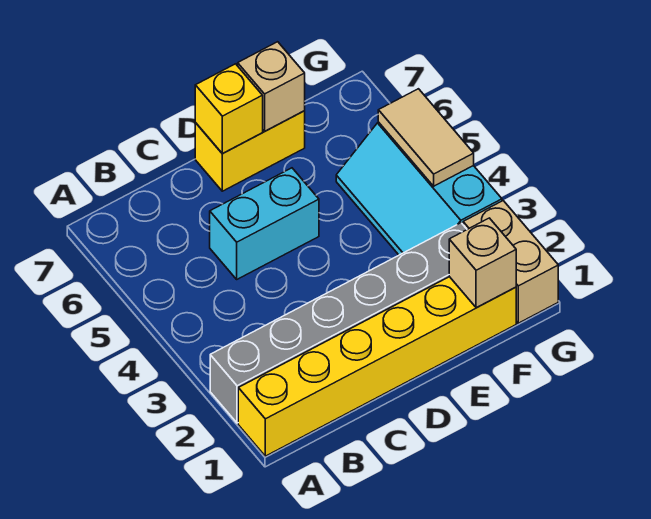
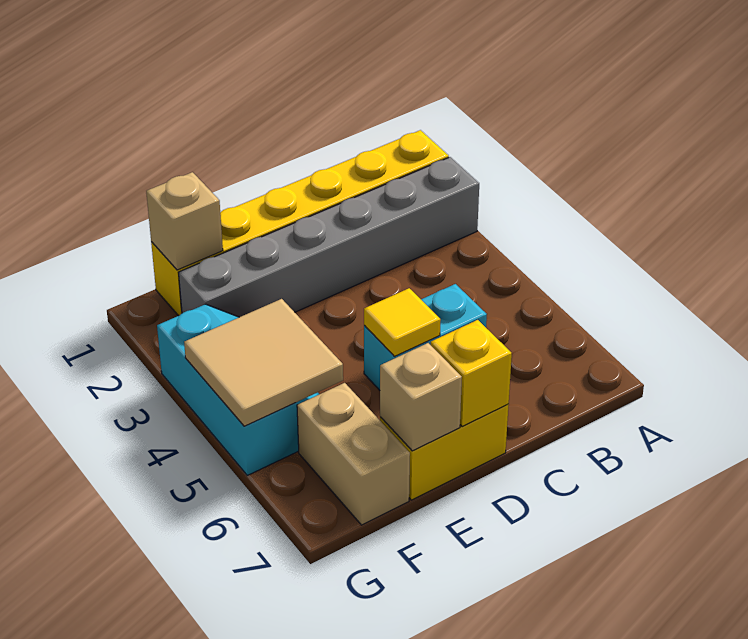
none -> yellow tile D5 level 2
tan brick G1:G2 level 1 -> tan brick F6:F7 level 1
tan tile G4:G5 level 2 -> tan tile F4:G5 level 2

